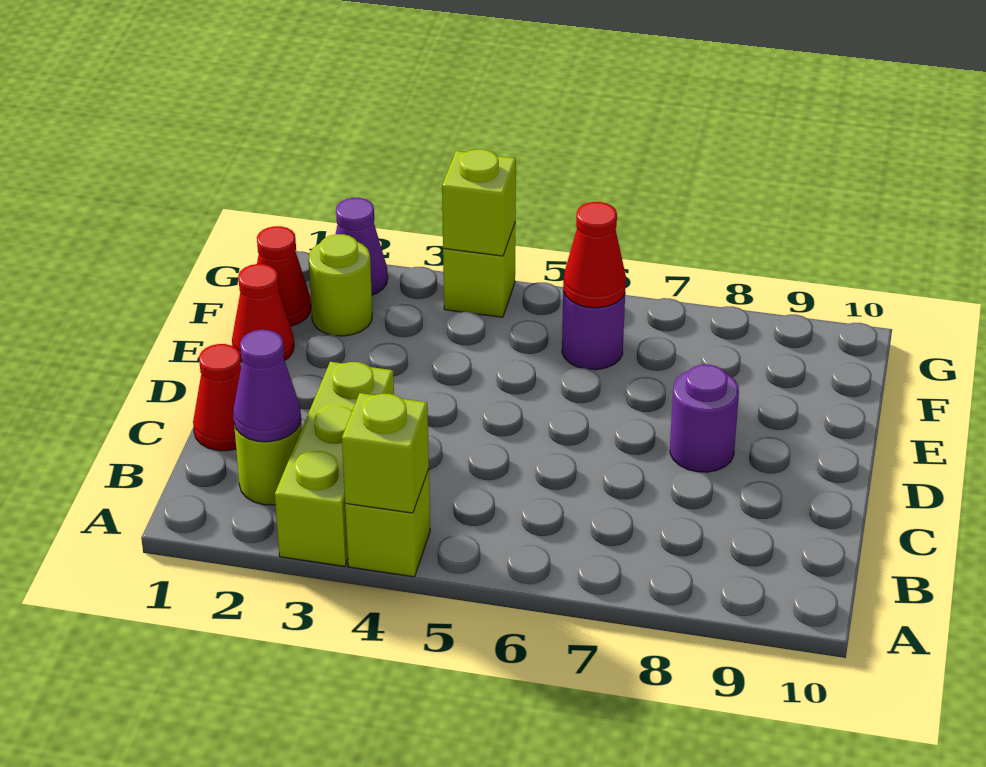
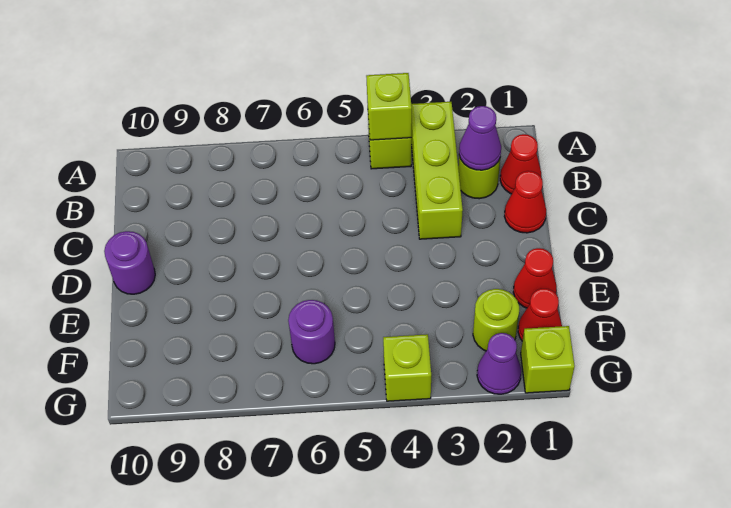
purple round brick D8 level 1 -> purple round brick D10 level 1
red cone F6 level 2 -> red cone B1 level 1
lime brick G4 level 2 -> lime brick G1 level 1

